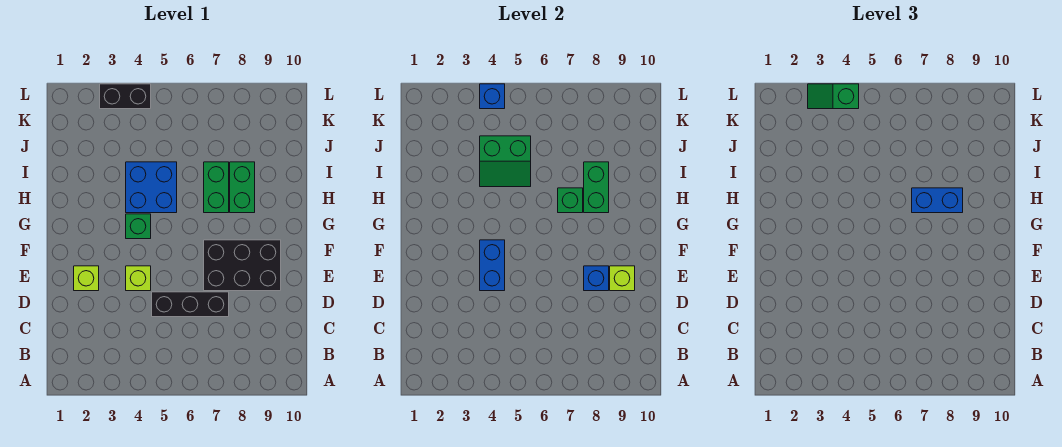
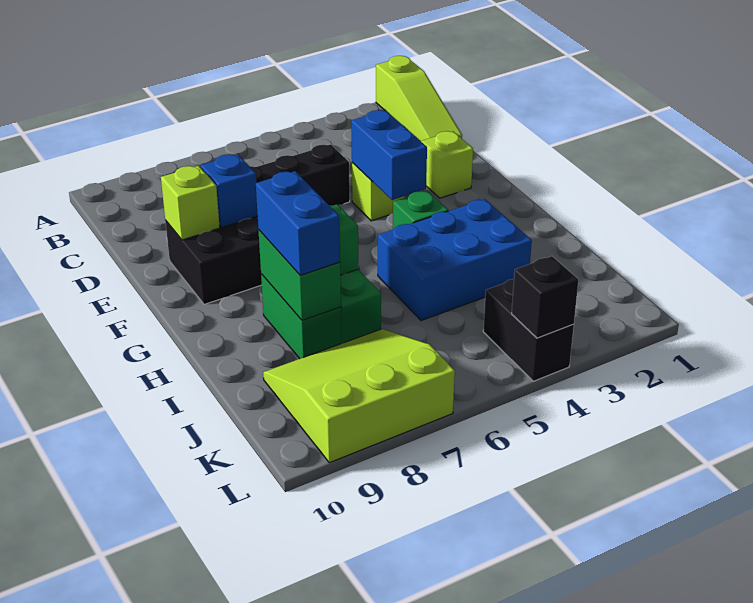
none -> lime slope A1:C1 level 1 top A
blue brick H4:I5 level 1 -> blue brick H3:I5 level 1
blue brick H7:H8 level 3 -> blue brick H8:I8 level 3
green slope I4:J5 level 2 top J -> none
none -> lime slope J7:L9 level 1 top L
black brick L3:L4 level 1 -> black brick K4:L4 level 1
green slope L3:L4 level 3 top 4 -> none
blue brick L4 level 2 -> black brick L4 level 2

